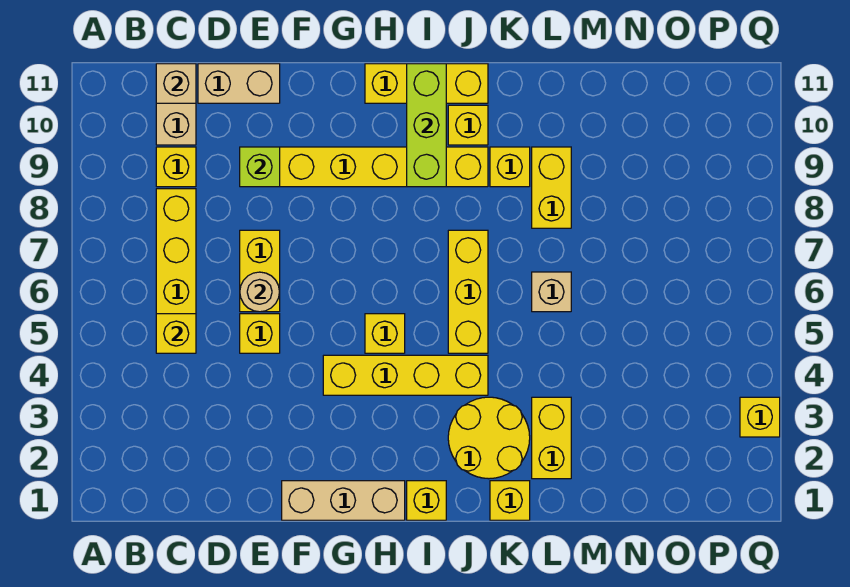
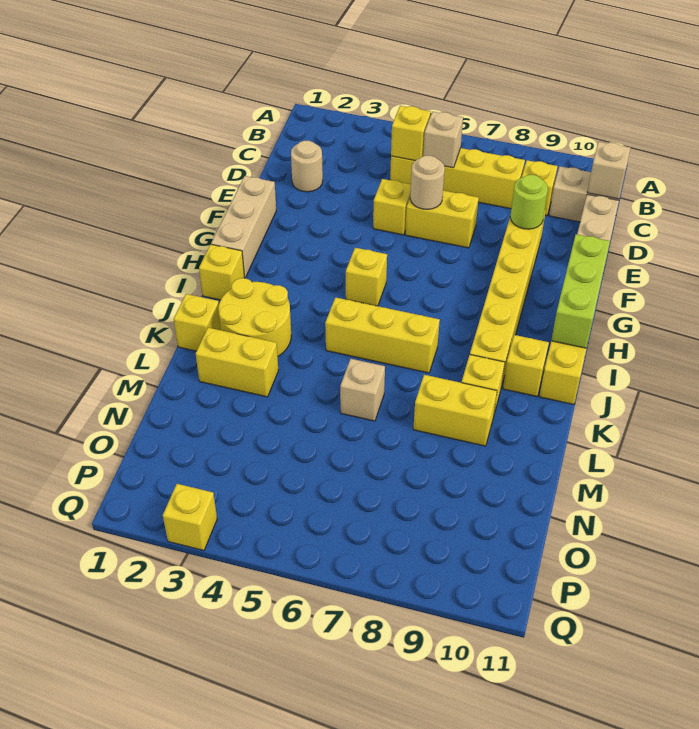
none -> tan brick C6 level 2
none -> tan round brick D2 level 1
lime brick E9 level 2 -> lime round brick E9 level 2
yellow brick G4:J4 level 1 -> none
lime brick I9:I11 level 2 -> lime brick G11:I11 level 2

